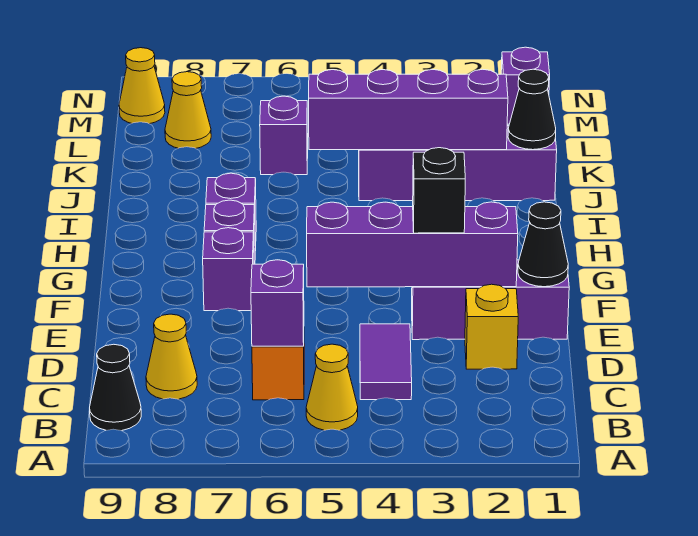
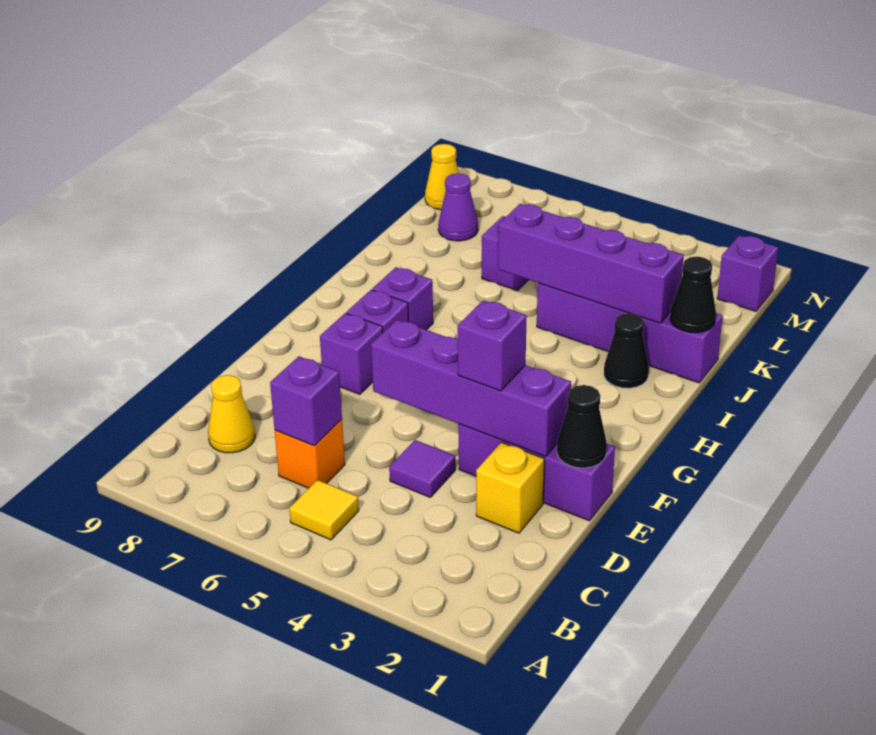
yellow cone B5 level 1 -> yellow tile B5 level 1
black cone B9 level 1 -> black cone I2 level 1
purple tile C4:D4 level 1 -> purple tile D4 level 1
black brick E3 level 3 -> purple brick E3 level 3
yellow cone L8 level 1 -> purple cone L8 level 1

